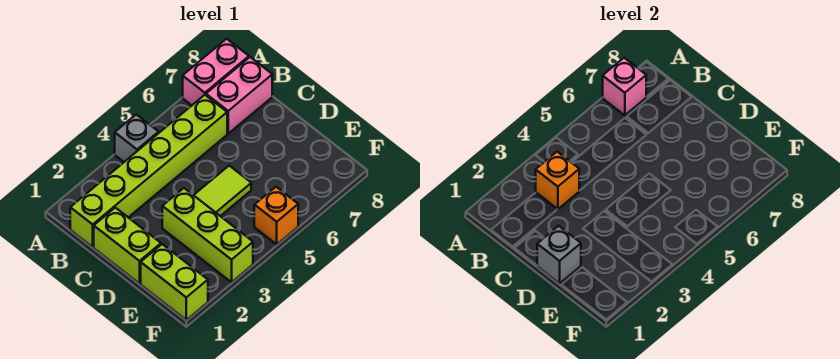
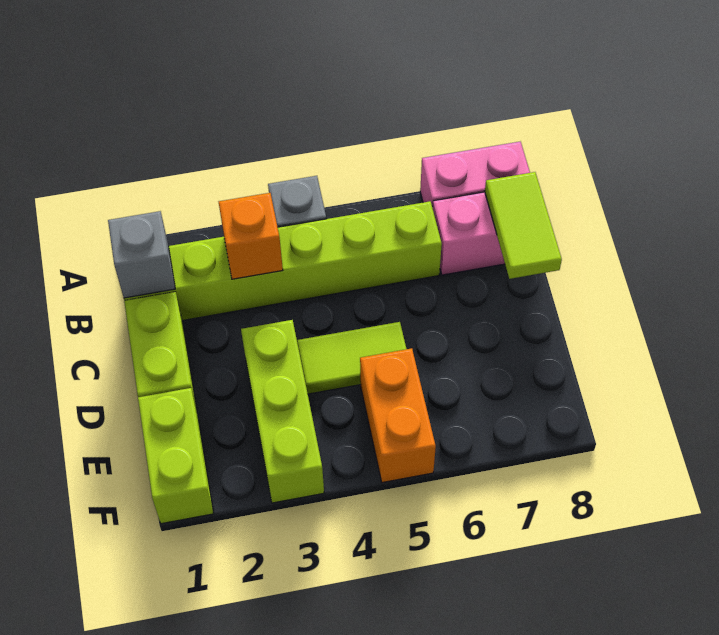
pink brick A7 level 2 -> none
none -> lime tile B8:C8 level 2
grey brick D1 level 2 -> grey brick B1 level 2
orange brick F5 level 1 -> orange brick E5:F5 level 1

